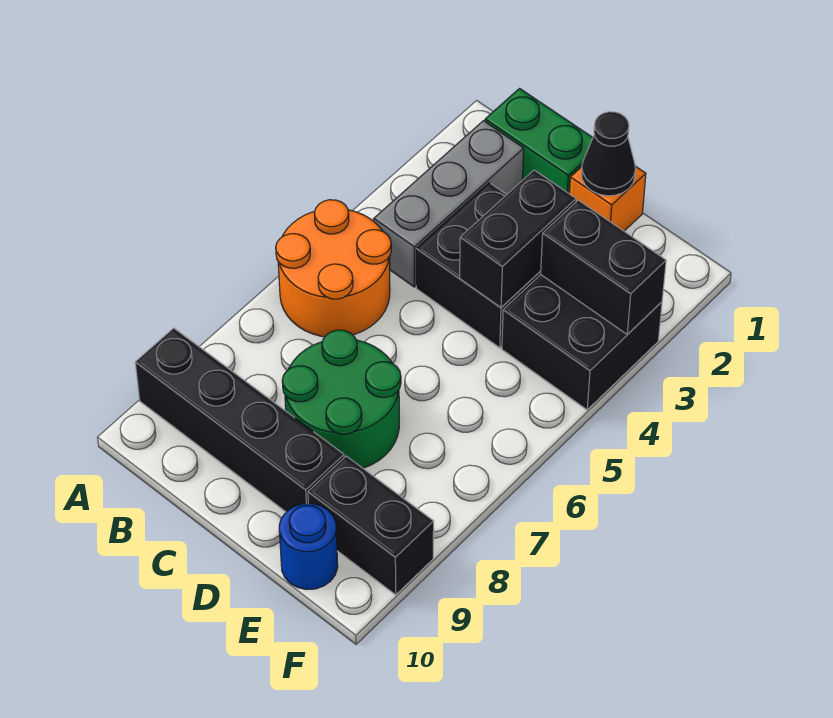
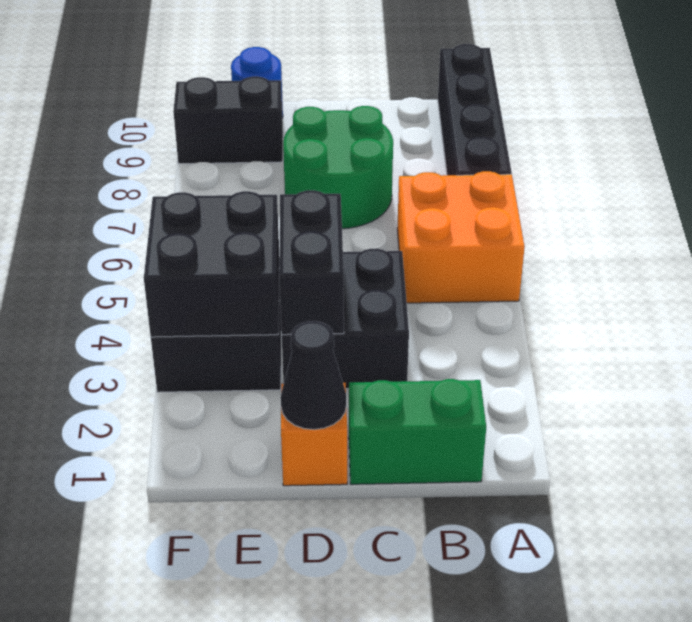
orange round brick A5:B6 level 1 -> orange brick A5:B6 level 1
black brick A9:D9 level 1 -> black brick A7:A10 level 1
grey brick B2:B4 level 1 -> none
black brick E3:F3 level 2 -> black brick E3:F4 level 2

